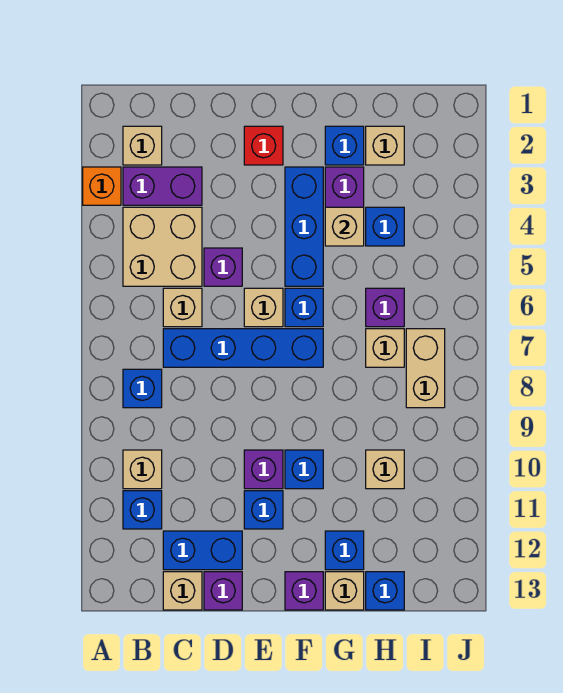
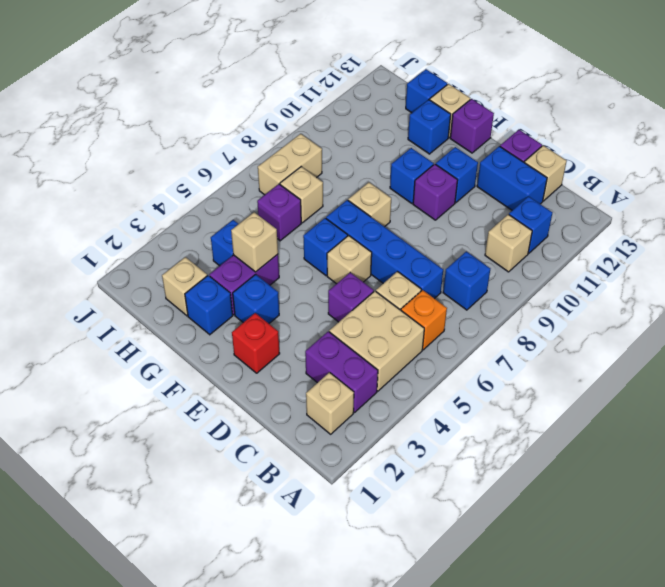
orange brick A3 level 1 -> orange brick B6 level 1
blue brick F3:F5 level 1 -> blue brick F3 level 1
tan brick H10 level 1 -> tan brick F8 level 1

